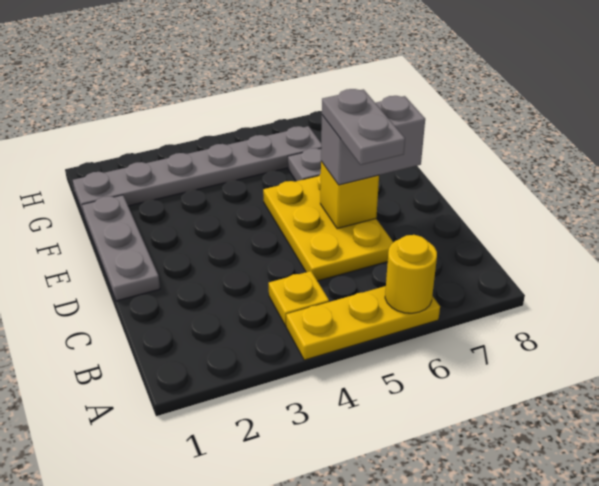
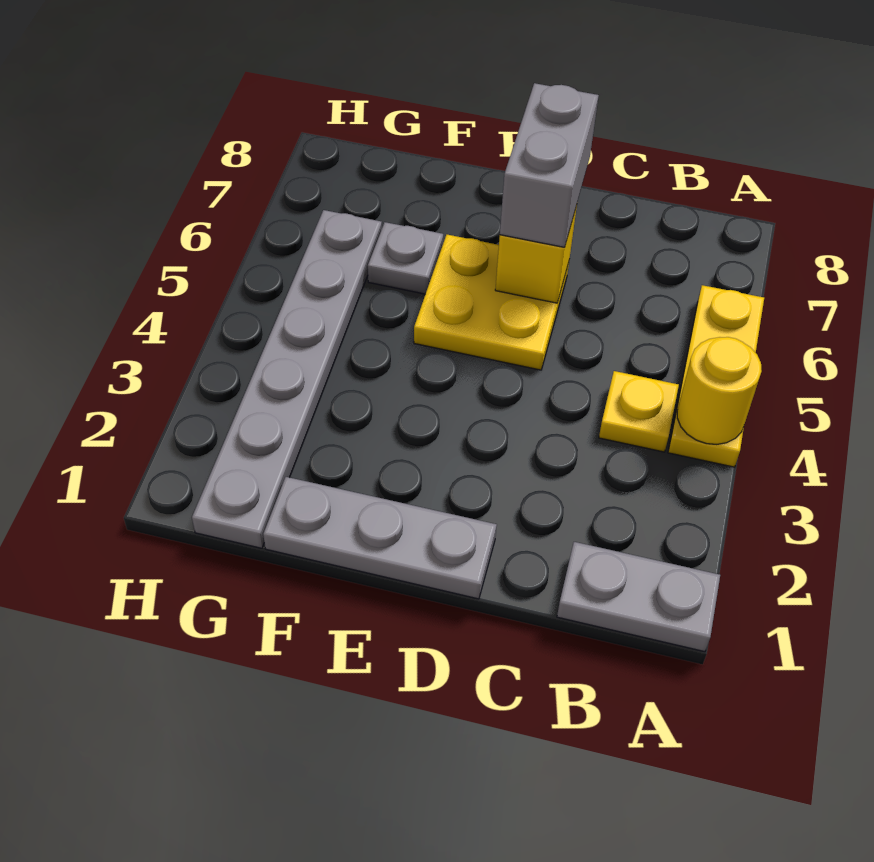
yellow round brick A6 level 2 -> yellow round brick A4 level 2
yellow plate C5:E6 level 1 -> yellow plate D5:E6 level 1
grey plate C6:D6 level 4 -> grey plate A1:B1 level 1

